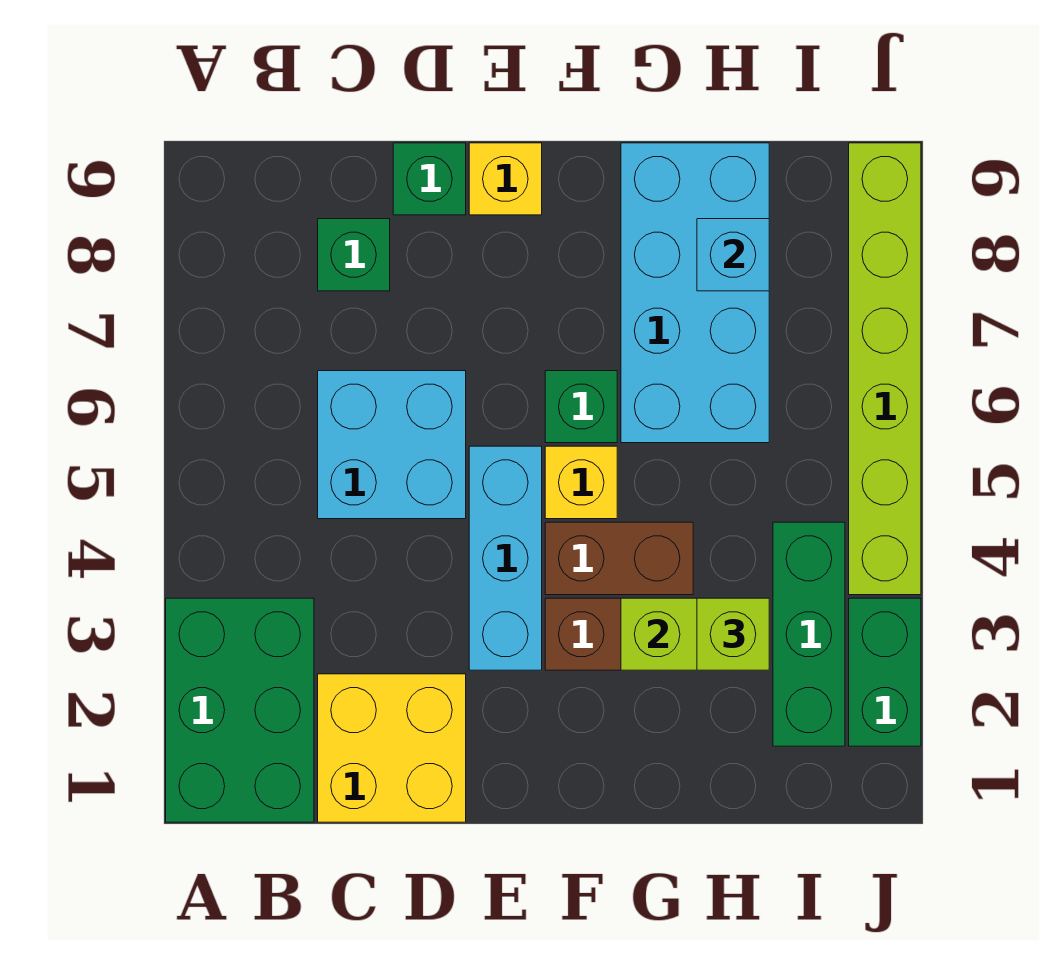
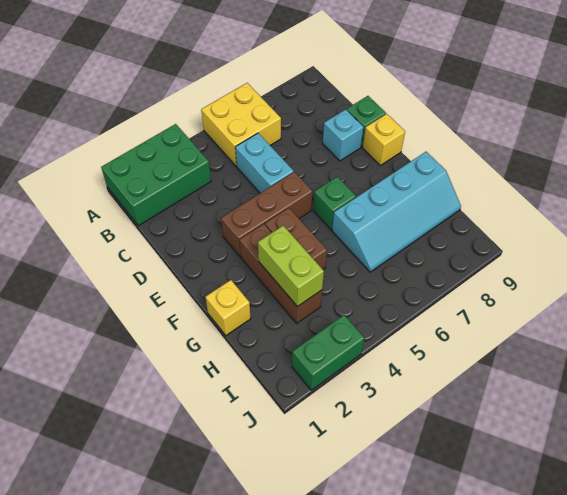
yellow brick C1:D2 level 1 -> yellow brick A5:B6 level 1
cyan brick C5:D6 level 1 -> cyan brick C5:D5 level 1
green brick C8 level 1 -> none
cyan brick E3:E5 level 1 -> brown brick E3:E5 level 1
yellow brick F5 level 1 -> yellow brick G1 level 1
cyan brick G6:H9 level 1 -> cyan slope G6:H9 level 1 top G
lime brick H3 level 3 -> none
cyan brick H8 level 2 -> cyan brick D8 level 1
green brick I2:I4 level 1 -> none
lime brick J4:J9 level 1 -> none

